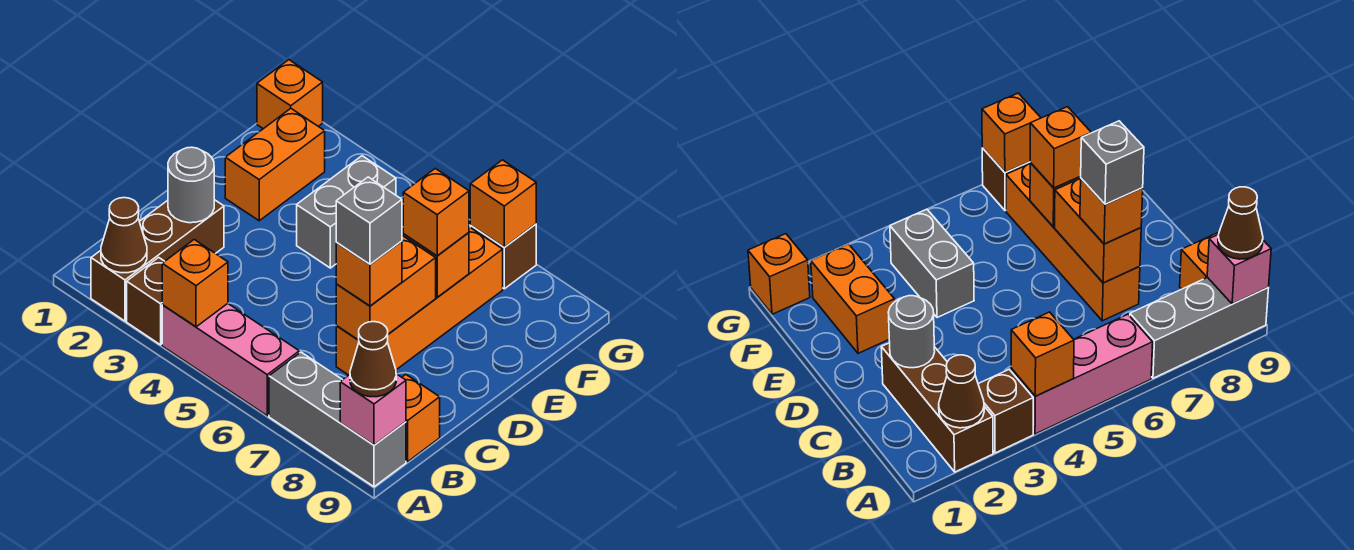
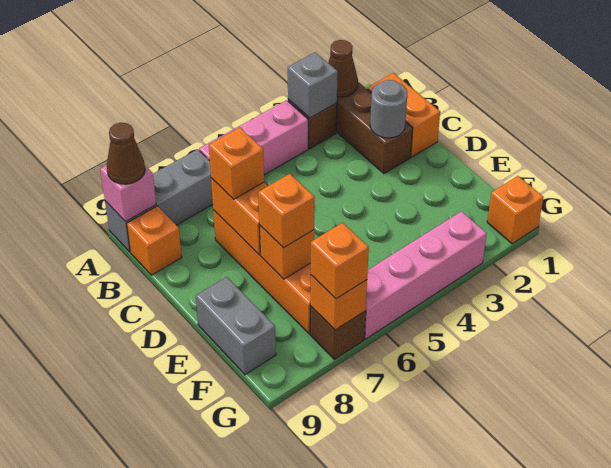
orange brick A4 level 2 -> orange brick G7 level 3
grey brick C7 level 4 -> grey brick A3 level 2
orange brick E2:F2 level 1 -> orange brick B1:C1 level 1
grey brick E4:F4 level 1 -> grey brick E9:F9 level 1
none -> pink brick G3:G6 level 1

